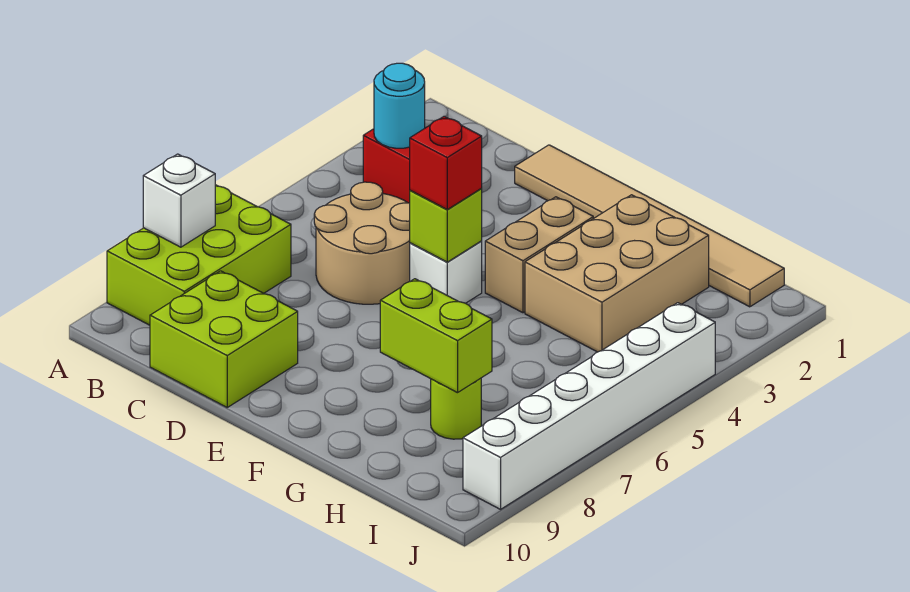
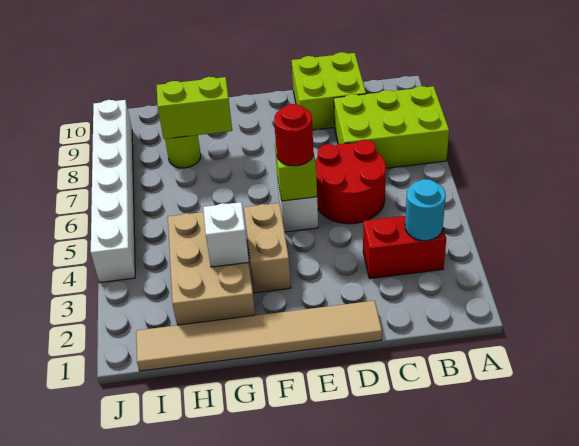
lime brick A7:B9 level 1 -> lime brick A7:C8 level 1
white brick A8 level 2 -> white brick G3 level 2
tan round brick C5:D6 level 1 -> red round brick C5:D6 level 1
red brick E5 level 3 -> red round brick E5 level 3

